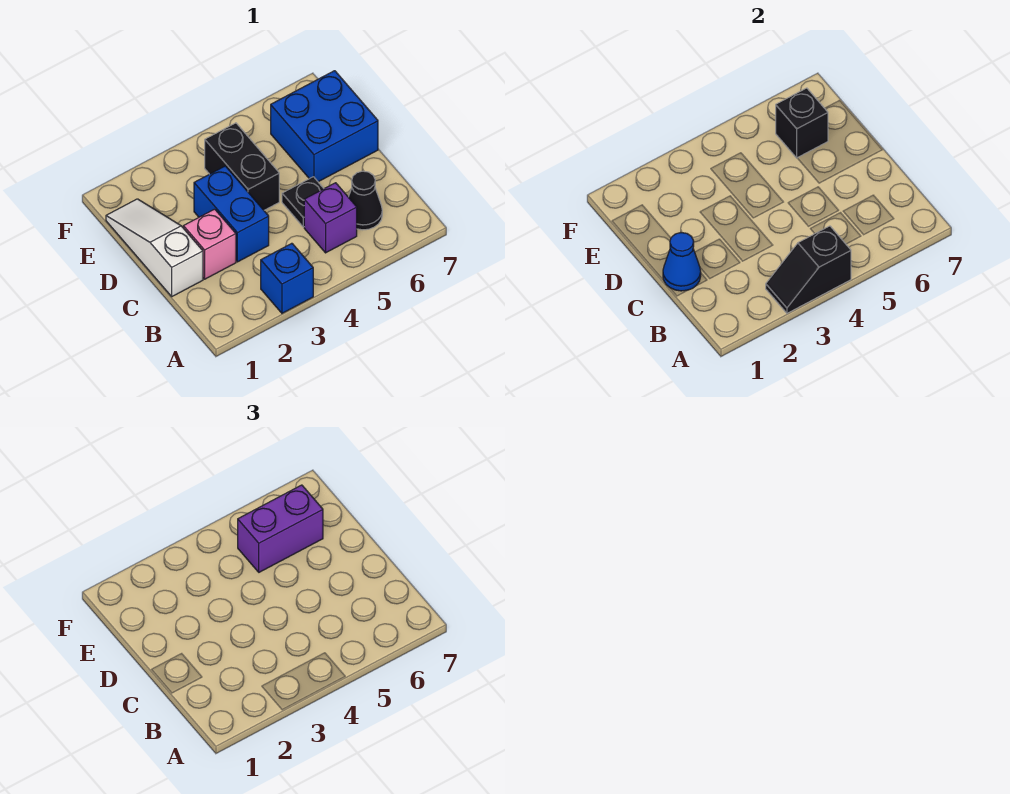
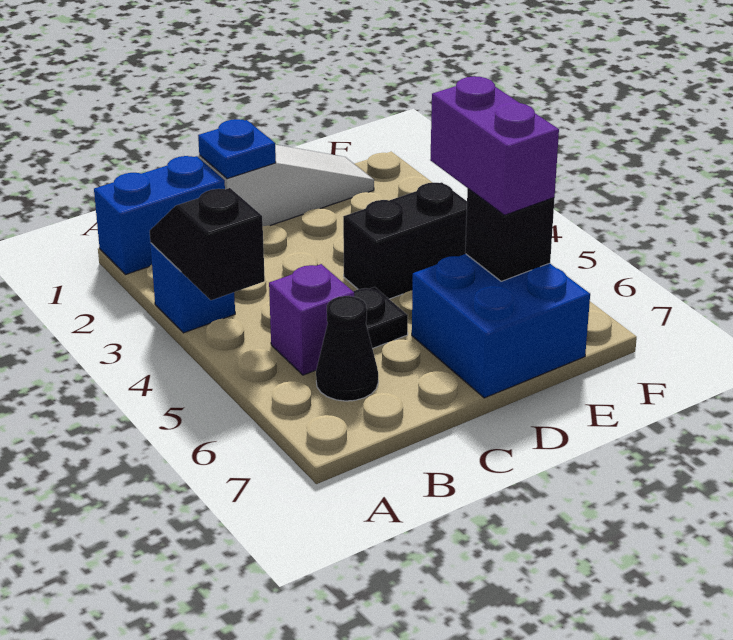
blue cone C1 level 2 -> blue plate C1 level 2
pink brick C2 level 1 -> none
blue brick C3:D3 level 1 -> blue brick A1:B1 level 1

